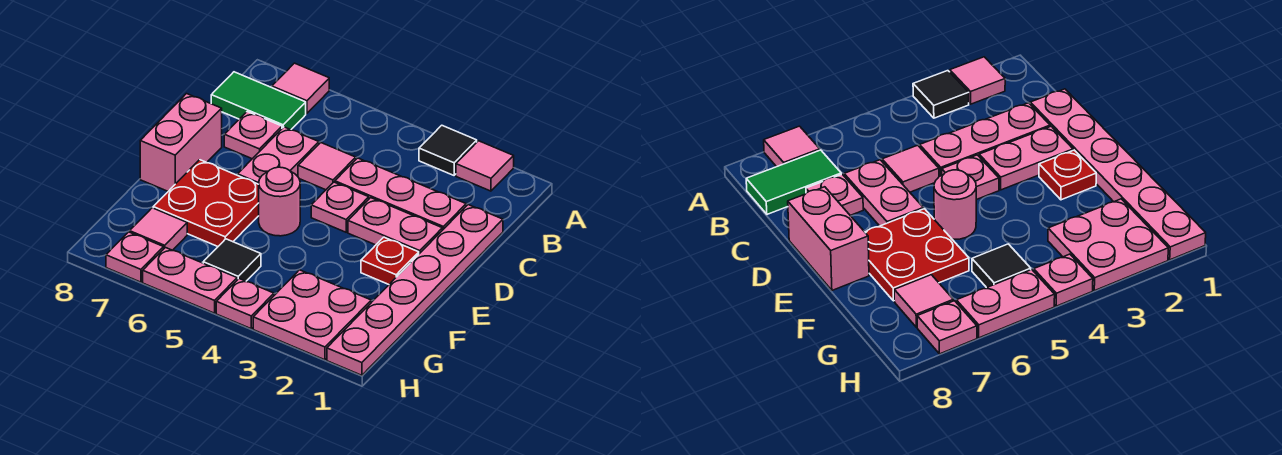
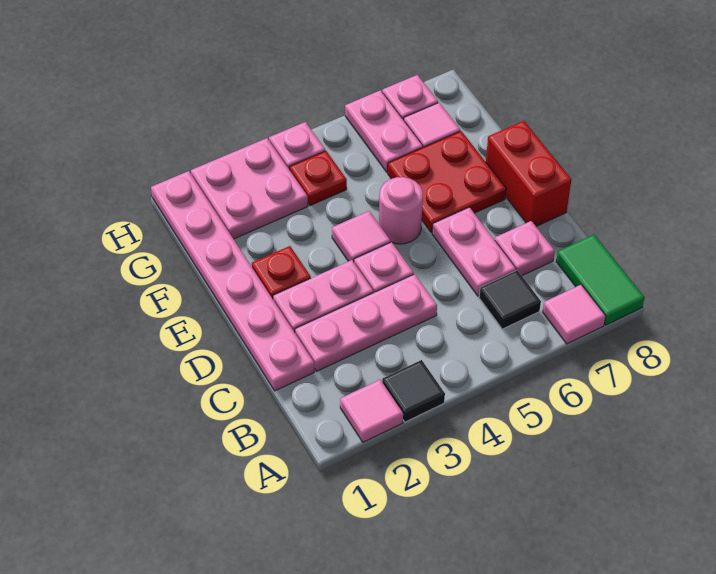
green tile B7:B8 level 1 -> green tile A8:B8 level 1
pink tile C5 level 1 -> pink tile E4 level 1
pink brick D8:E8 level 1 -> red brick D8:E8 level 1
none -> red plate G4 level 1
black tile G5 level 1 -> black tile B6 level 1
pink plate H5:H6 level 1 -> pink plate G6:H6 level 1

